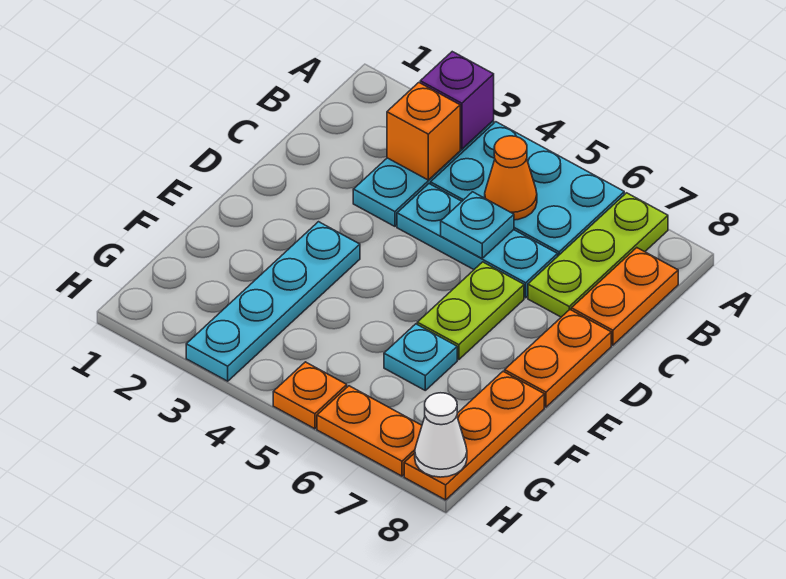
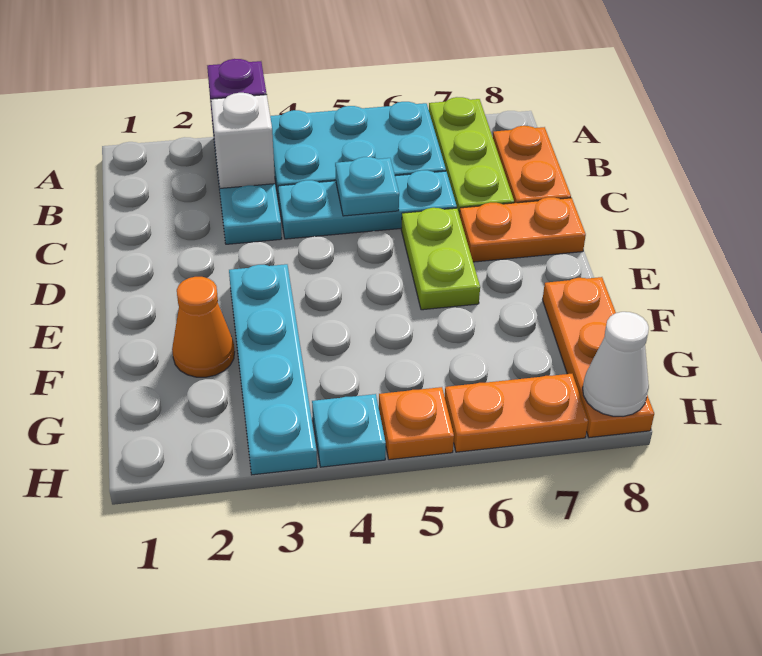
orange brick B3 level 2 -> white brick B3 level 2
orange cone B5 level 2 -> orange cone F2 level 1
orange plate D8:E8 level 1 -> orange plate D7:D8 level 1
cyan plate F6 level 1 -> cyan plate H4 level 1

